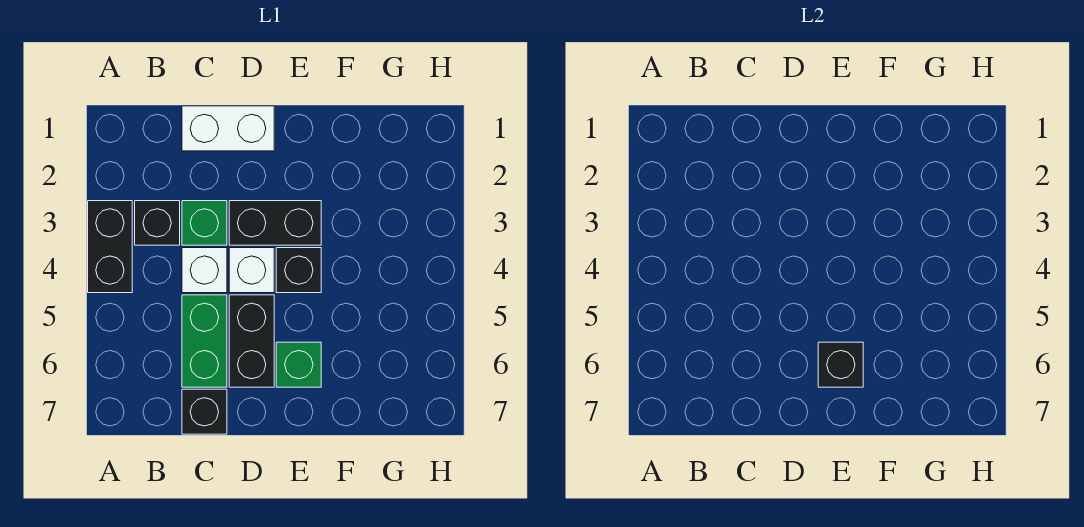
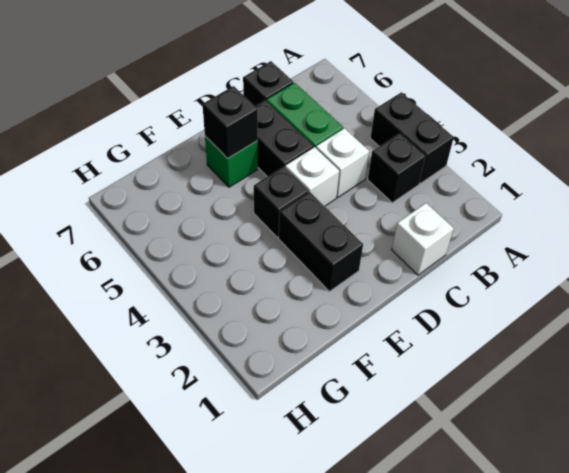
white brick C1:D1 level 1 -> white brick C1 level 1
green brick C3 level 1 -> none
black brick D3:E3 level 1 -> black brick E2:E3 level 1

